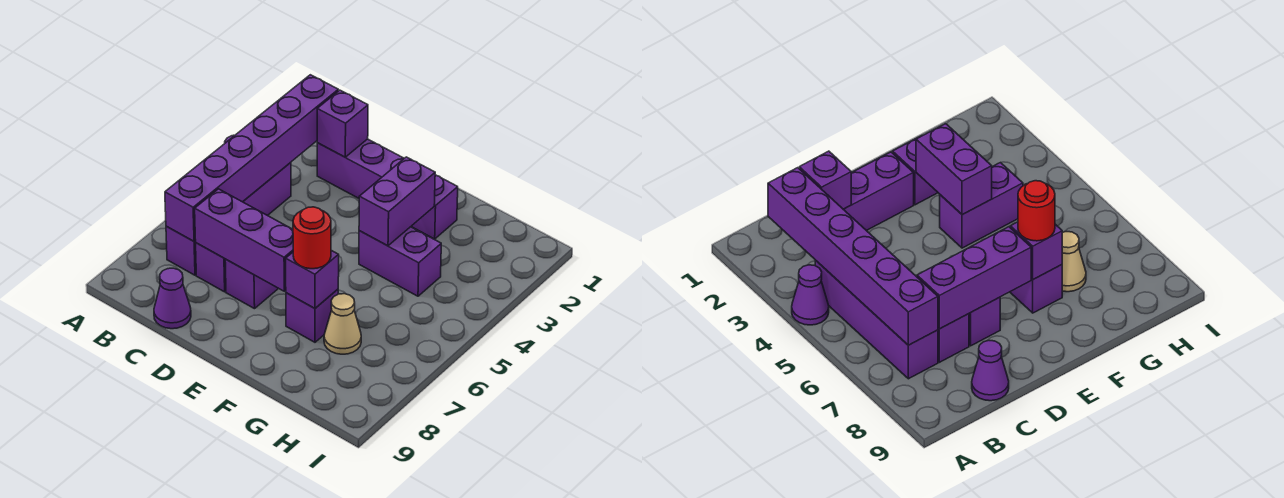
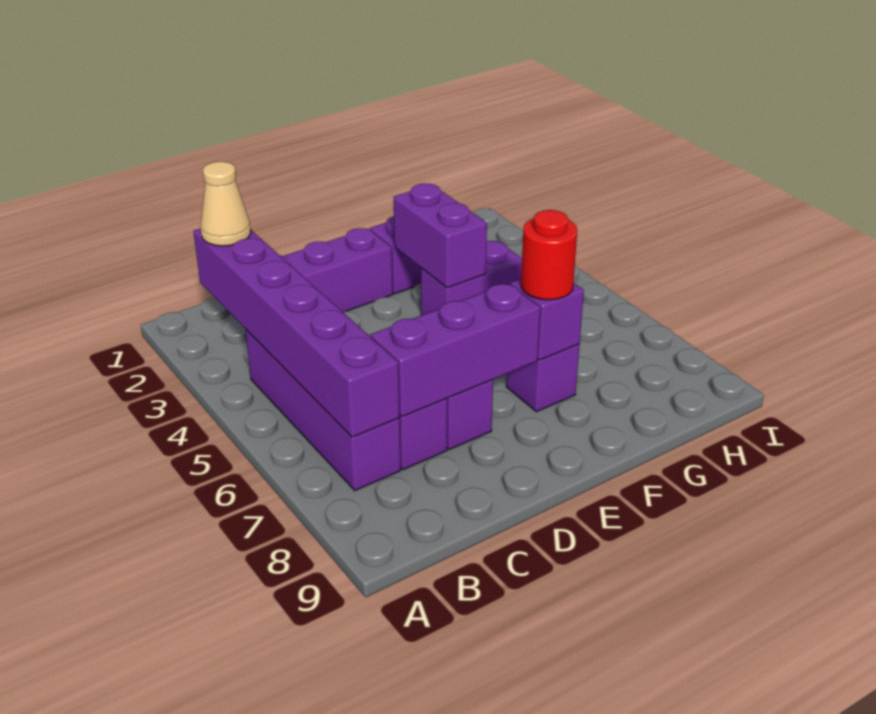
purple cone A4 level 1 -> none
purple brick C2 level 2 -> none
purple cone C9 level 1 -> none
tan cone G7 level 1 -> tan cone B2 level 3

